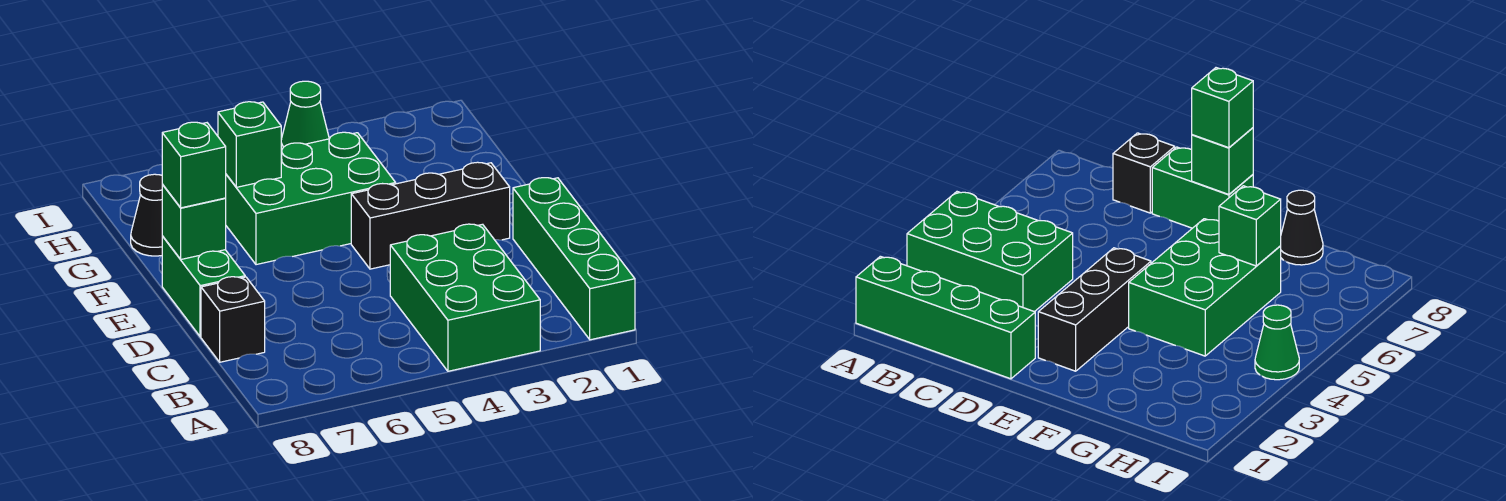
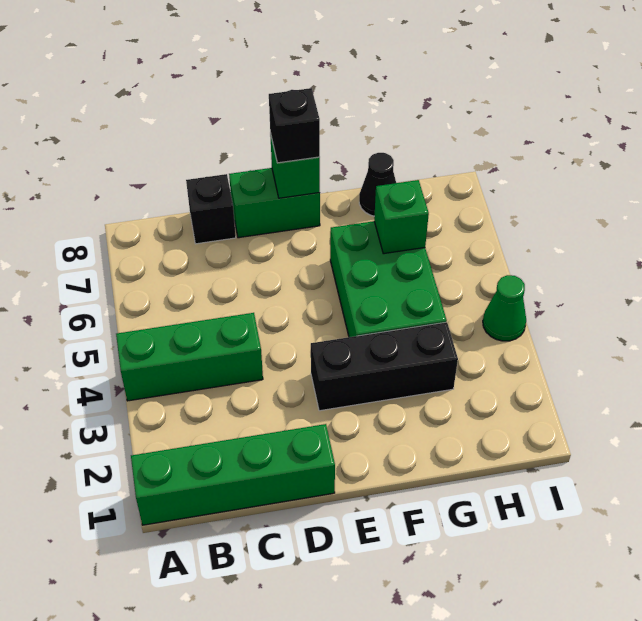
green brick A3:C4 level 1 -> green brick A4:C4 level 1
black brick E2:E4 level 1 -> black brick E3:G3 level 1
green brick E8 level 3 -> black brick E8 level 3

